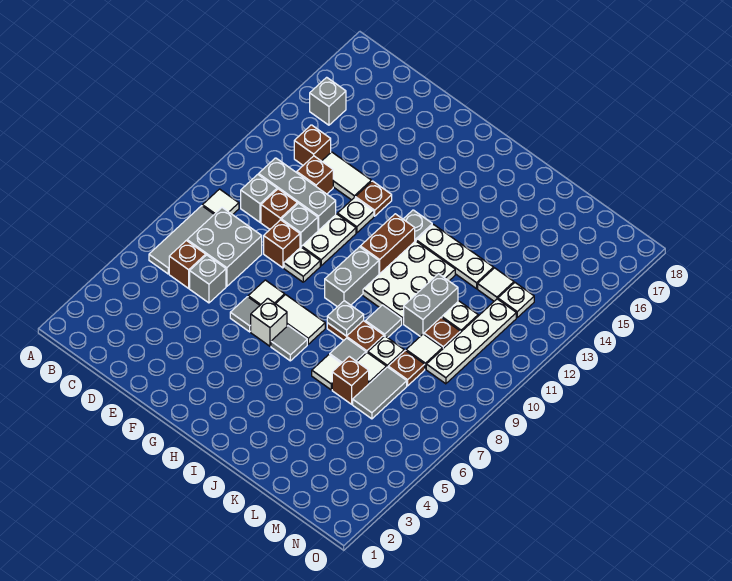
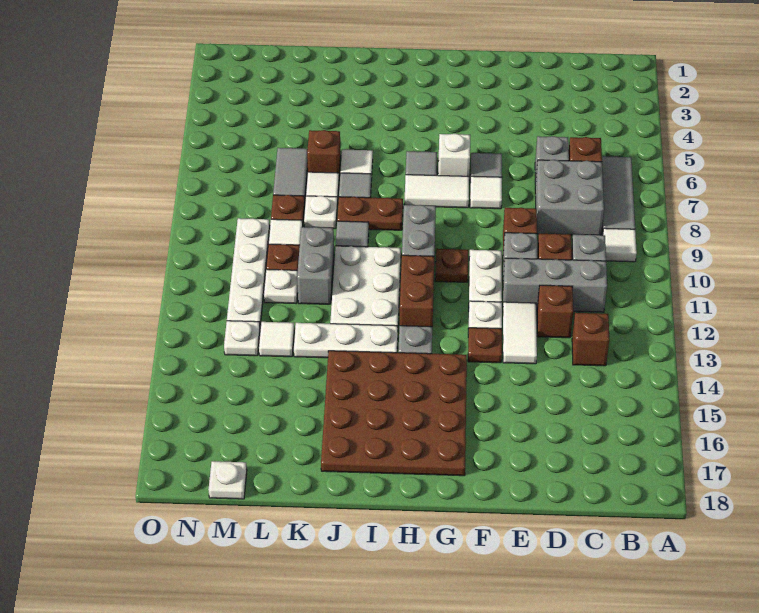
grey brick B15 level 1 -> none
white tile D13:E13 level 1 -> white tile E12:E13 level 1
white plate F9 level 1 -> white plate M18 level 1
none -> brown plate G10 level 1
none -> brown plate G14:J17 level 1
grey plate I8 level 2 -> none

